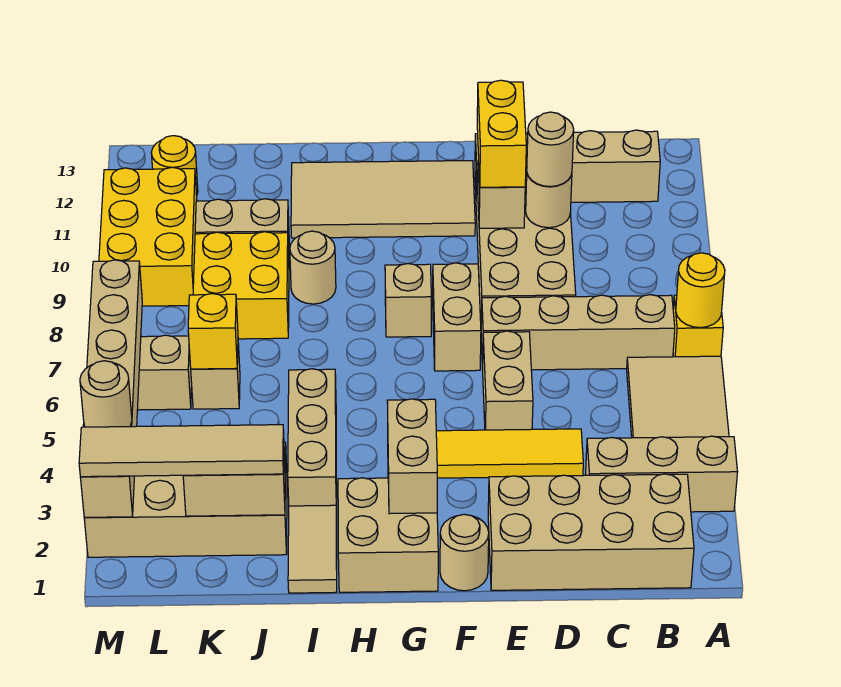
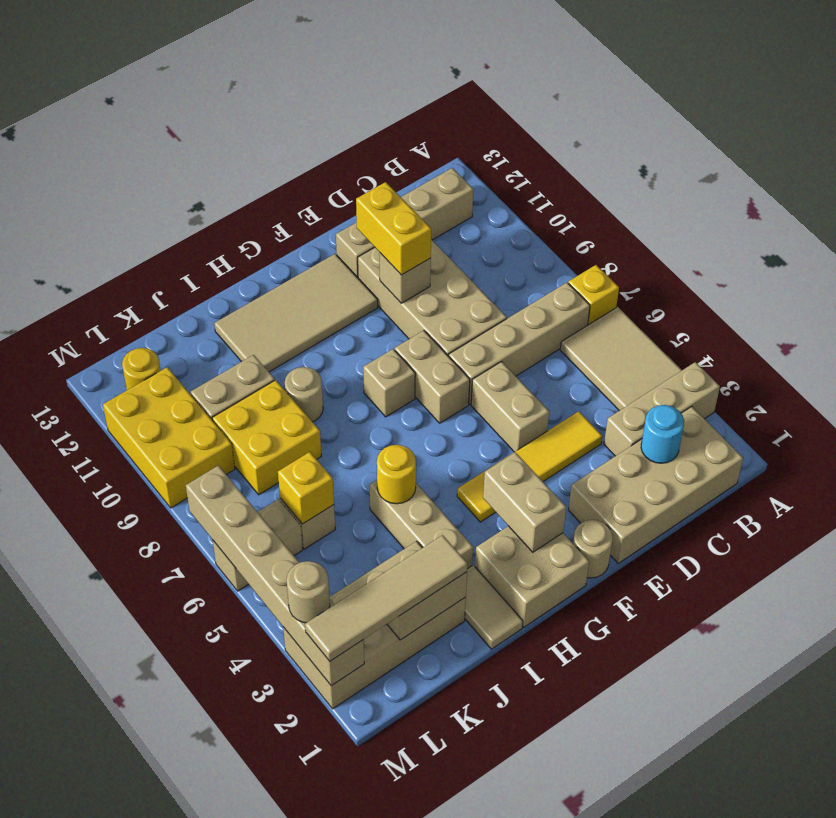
yellow round brick A7 level 2 -> yellow round brick I5 level 2
none -> cyan round brick C2 level 2
tan round brick D10 level 2 -> none
tan round brick D10 level 3 -> none

